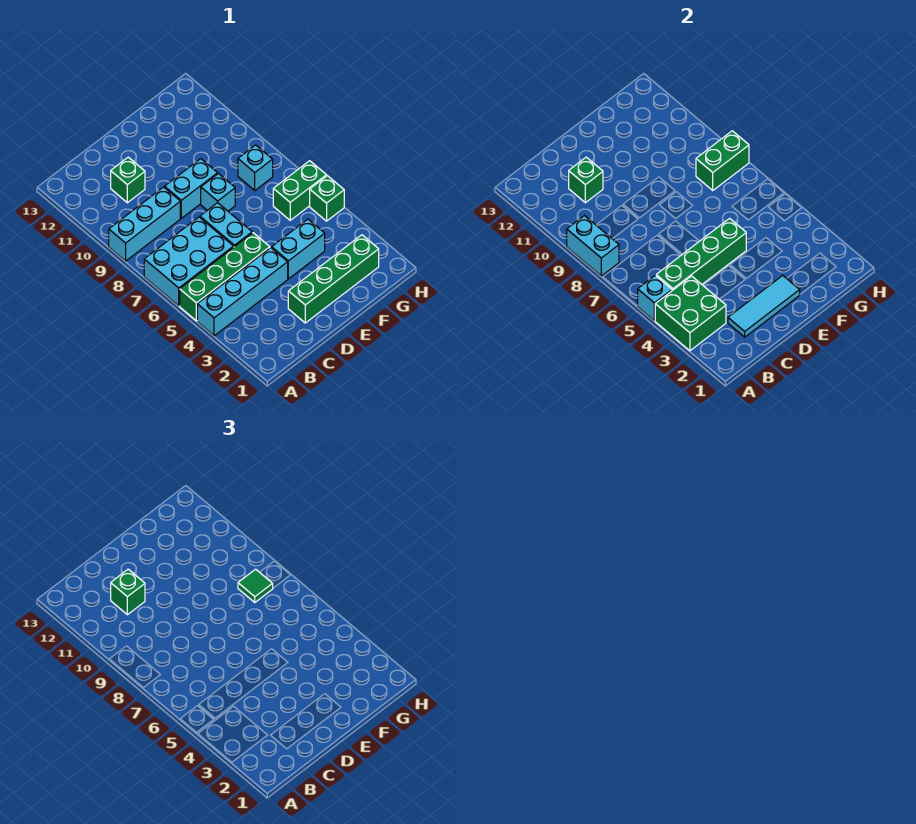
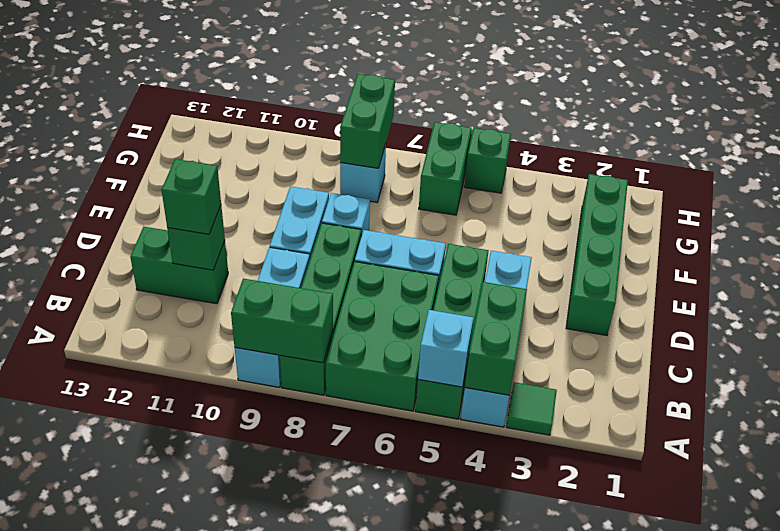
green brick A3:B4 level 2 -> green brick A4:B4 level 2
cyan brick A6:C7 level 1 -> green brick A6:C7 level 1
cyan brick A8:A9 level 2 -> green brick A8:A9 level 2
green brick B5:E5 level 2 -> green brick A8:D8 level 1
cyan tile C2:E2 level 2 -> none
green brick C11 level 1 -> green brick C11:C12 level 1
cyan brick E4:F4 level 1 -> none
green tile G8 level 3 -> green tile A3 level 1

